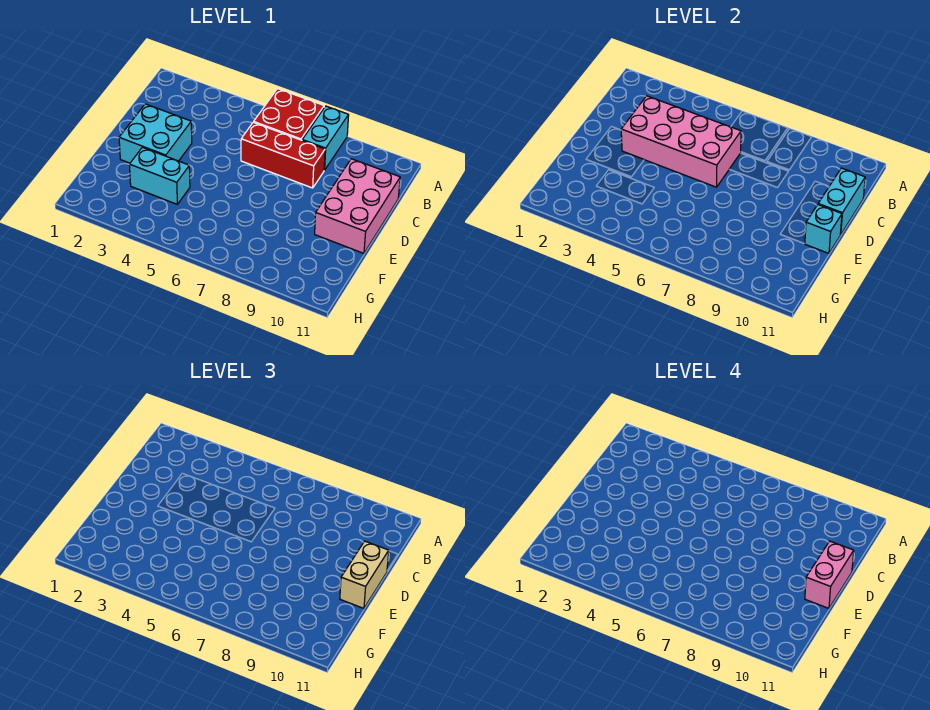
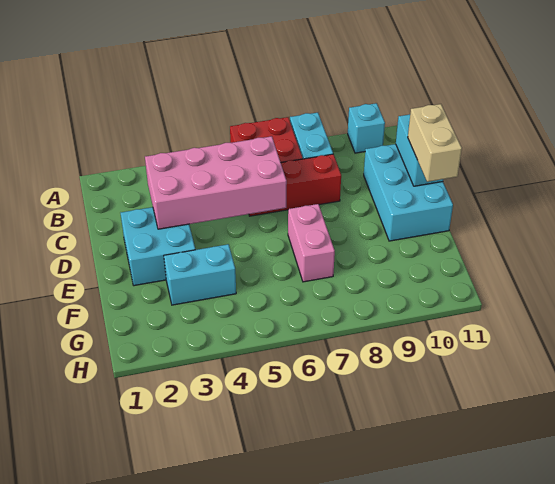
pink brick C10:E11 level 1 -> cyan brick C10:E11 level 1
pink brick D11:E11 level 4 -> pink brick E7:F7 level 1
cyan brick E11 level 2 -> cyan brick A10 level 1

